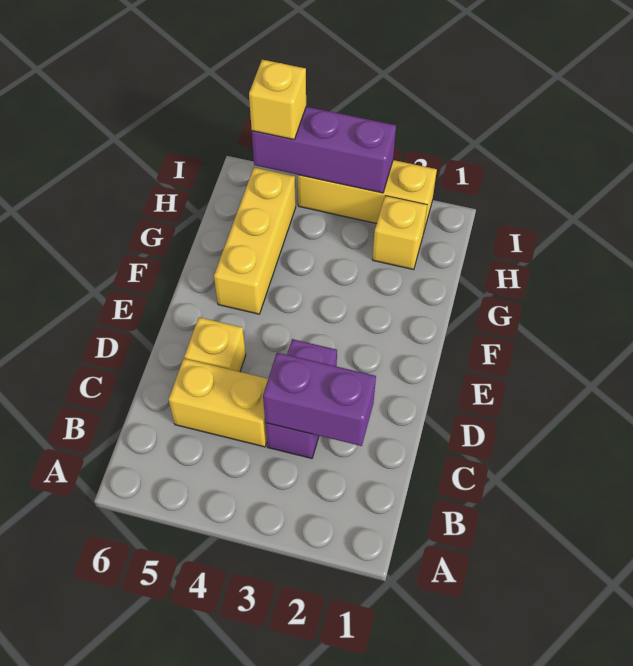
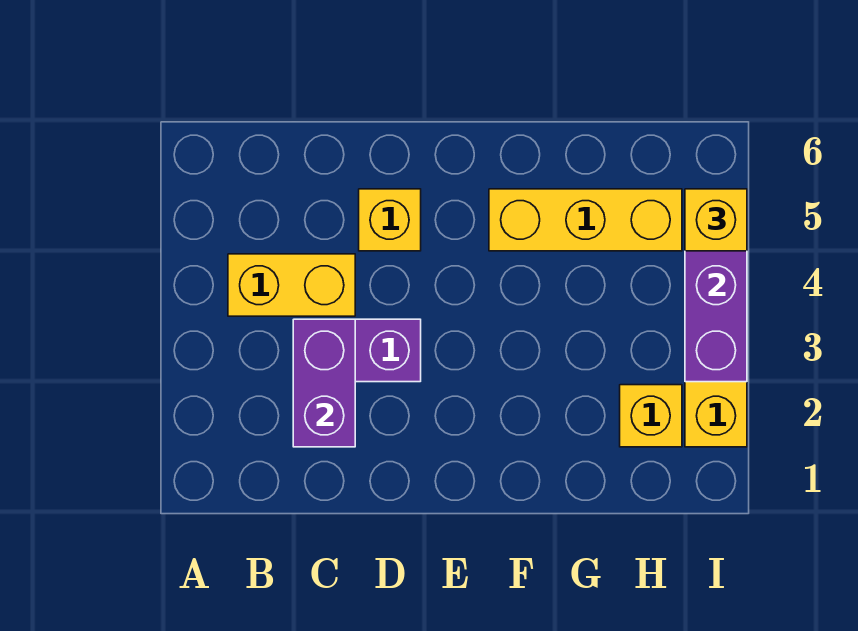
yellow brick C4:C5 level 1 -> yellow brick B4:C4 level 1

